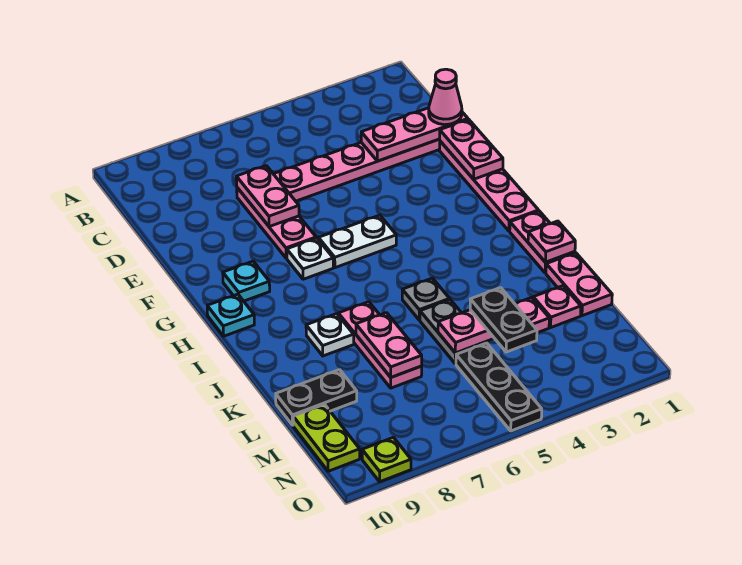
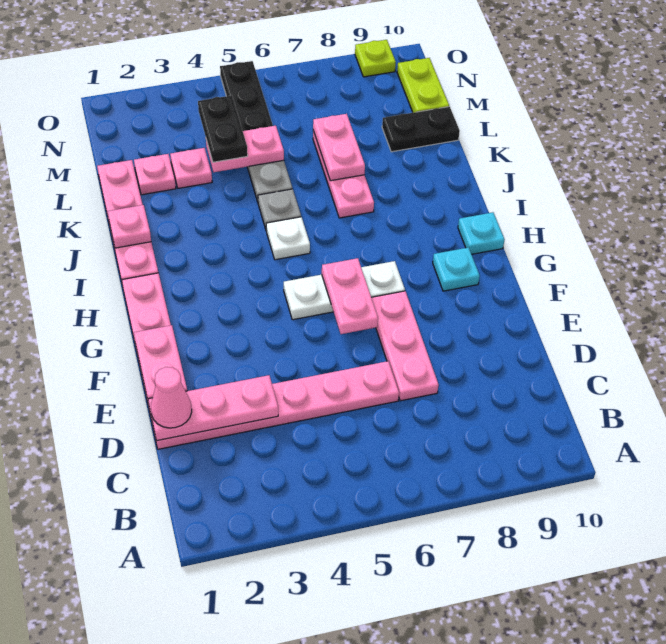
pink plate D7:E7 level 2 -> pink plate F6:G6 level 2
white plate J8 level 1 -> white plate I5 level 1

